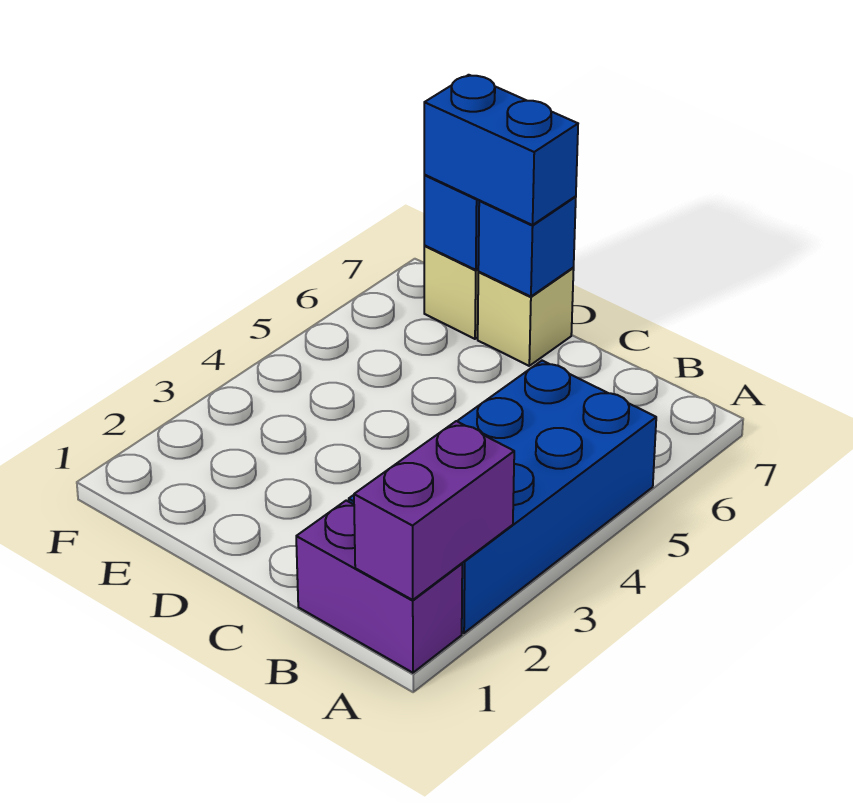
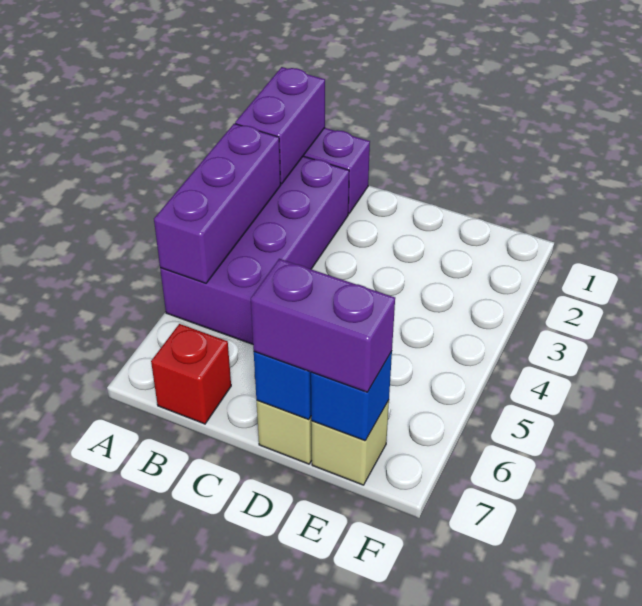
blue brick A2:B5 level 1 -> purple brick A2:B5 level 1
none -> purple brick A3:A5 level 2
none -> red brick B7 level 1
blue brick D7:E7 level 3 -> purple brick D7:E7 level 3

